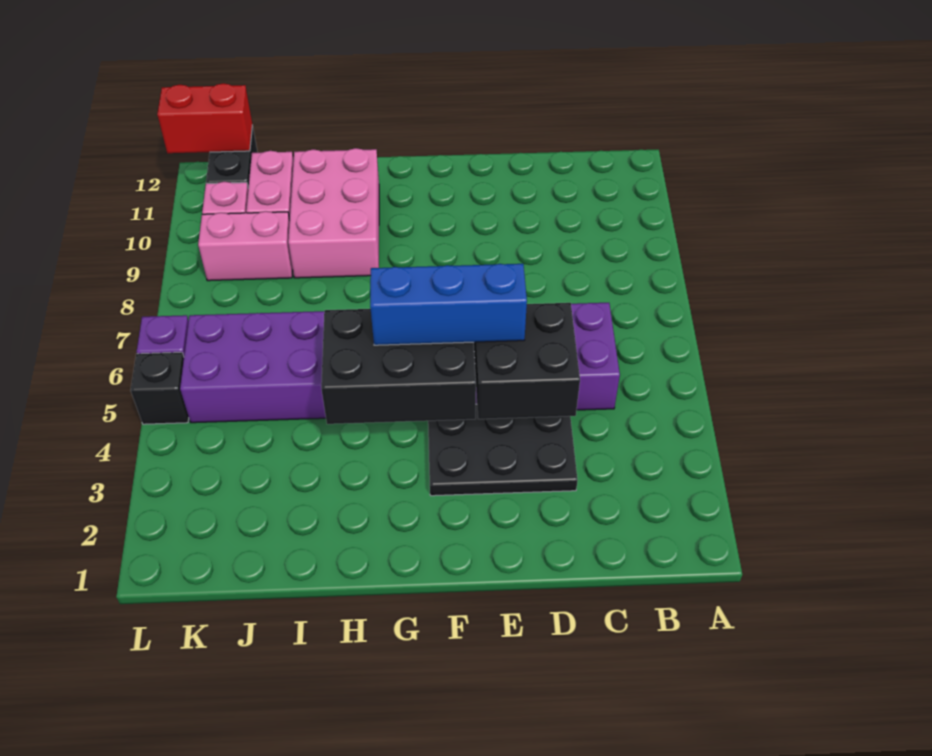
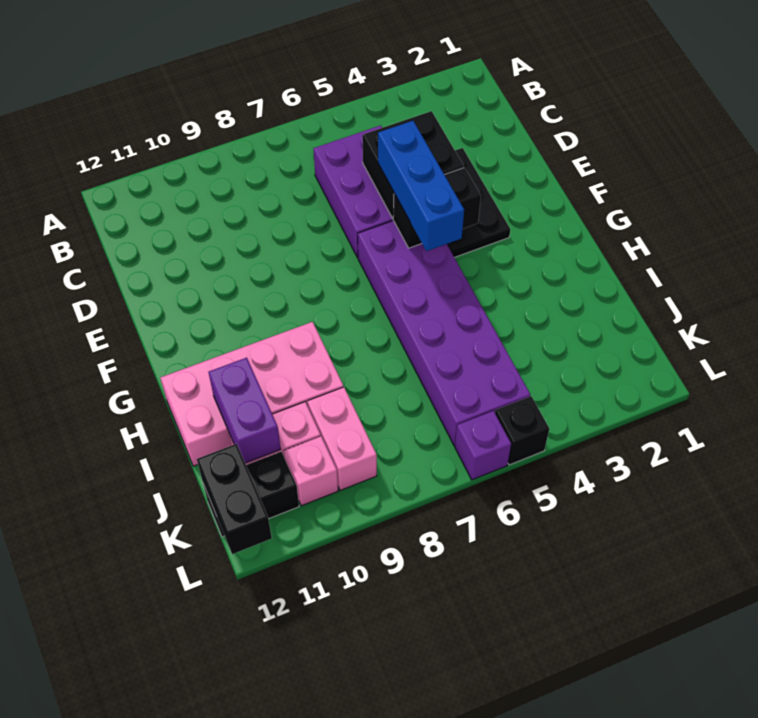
black brick F4:H5 level 2 -> black brick F4:F5 level 2
pink brick H9:I11 level 1 -> pink brick H9:I12 level 1
none -> purple brick I11:J11 level 2
red brick K12:L12 level 2 -> black brick K12:L12 level 2

